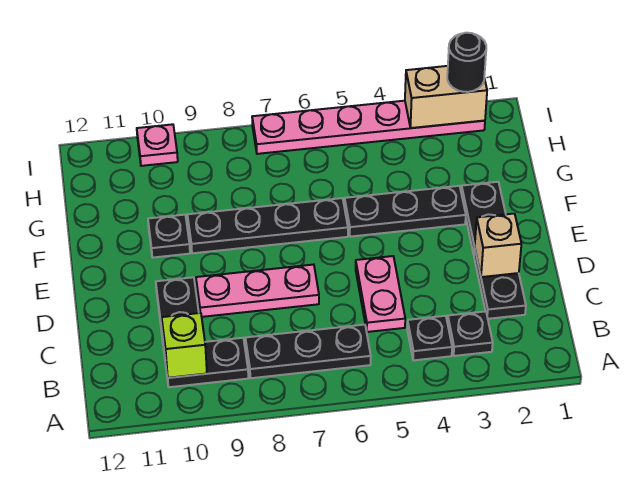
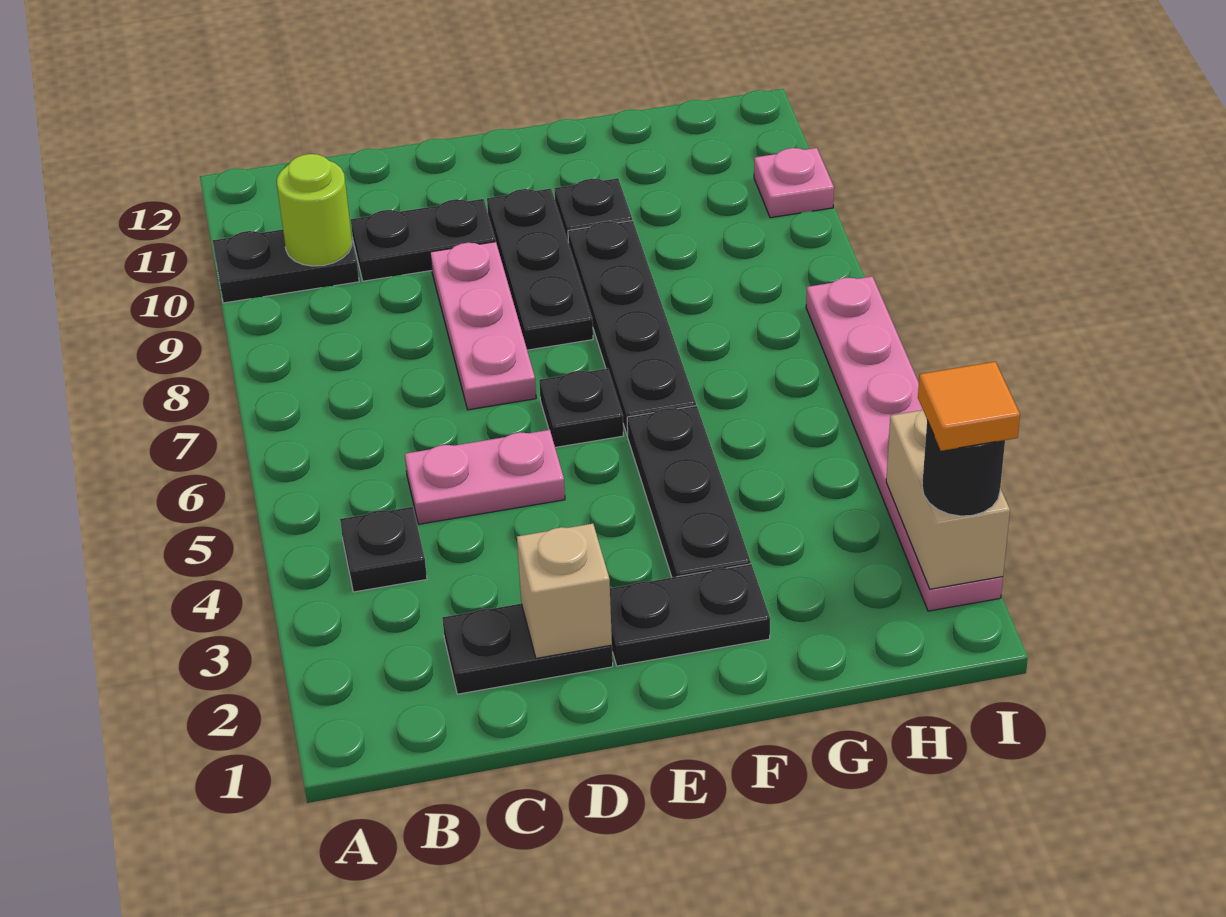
black plate B3 level 1 -> black plate E6 level 1
black plate B6:B8 level 1 -> black plate E8:E10 level 1
black plate B9:B10 level 1 -> black plate A10:B10 level 1
lime brick B10 level 2 -> lime round brick B10 level 2
none -> orange tile I2 level 4

